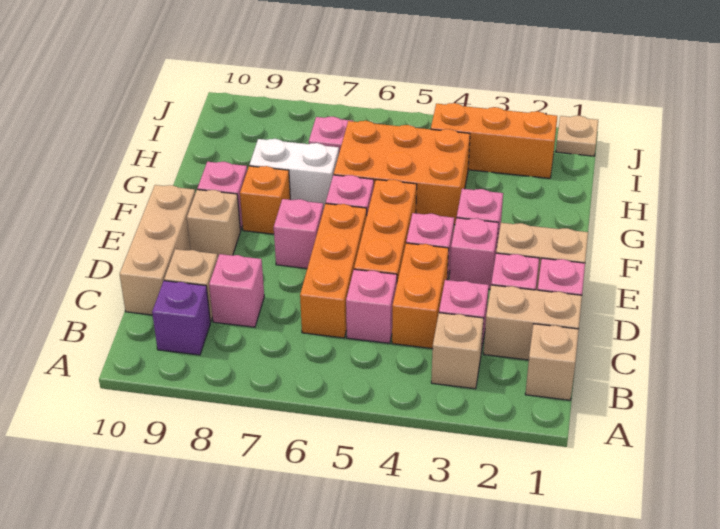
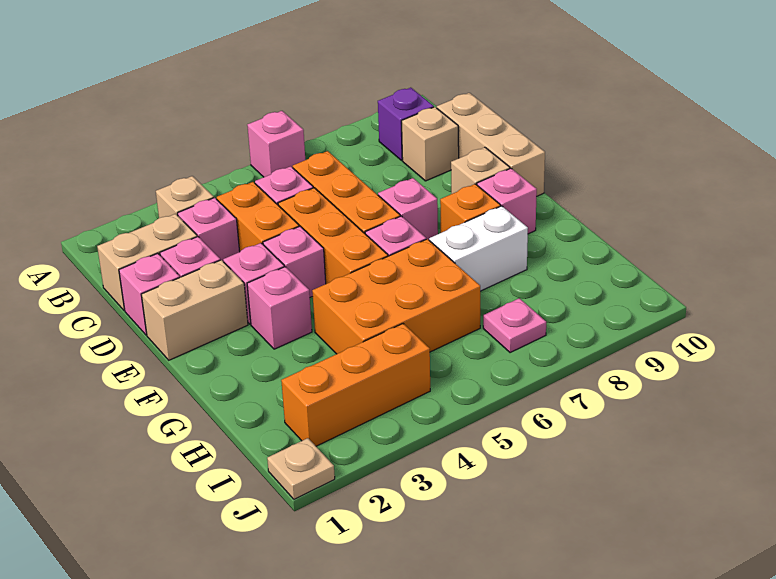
tan brick B1 level 1 -> none
pink brick C8 level 1 -> pink brick A6 level 1

